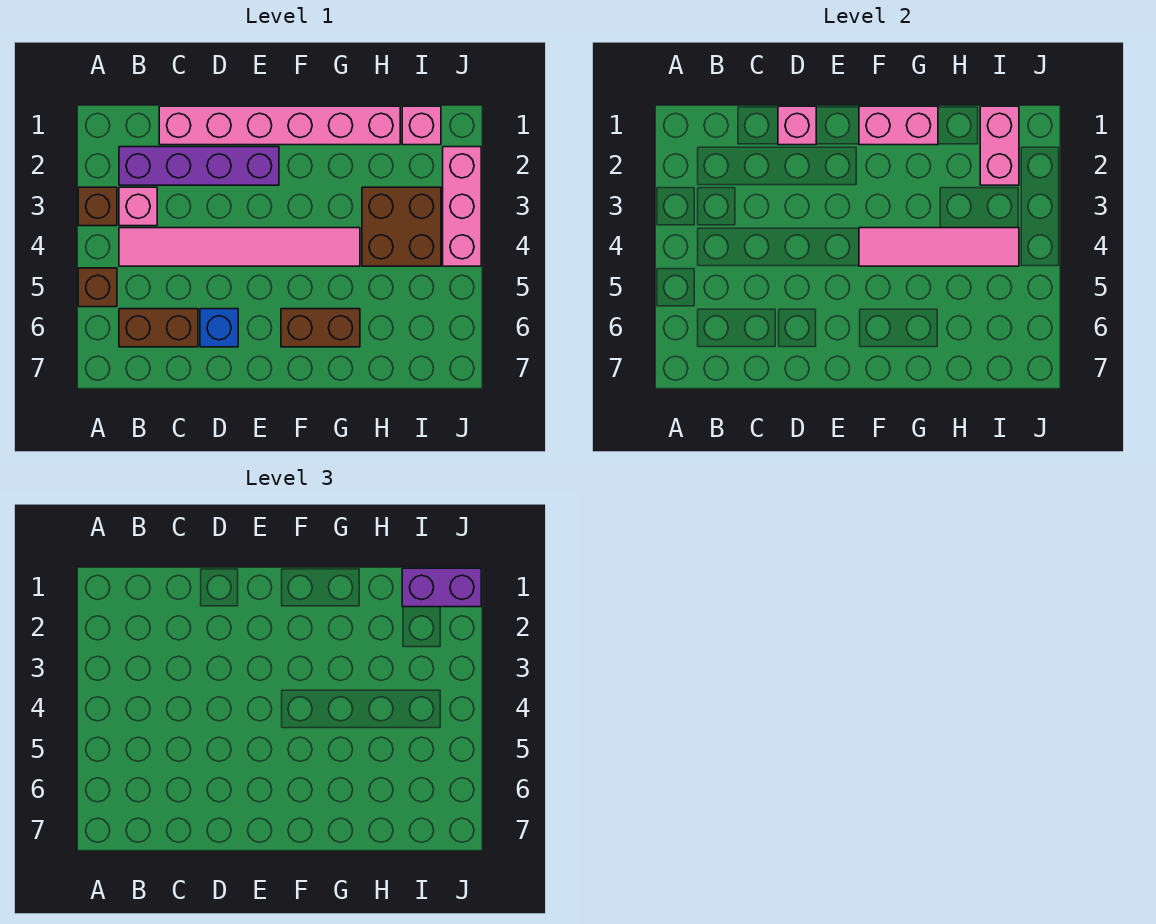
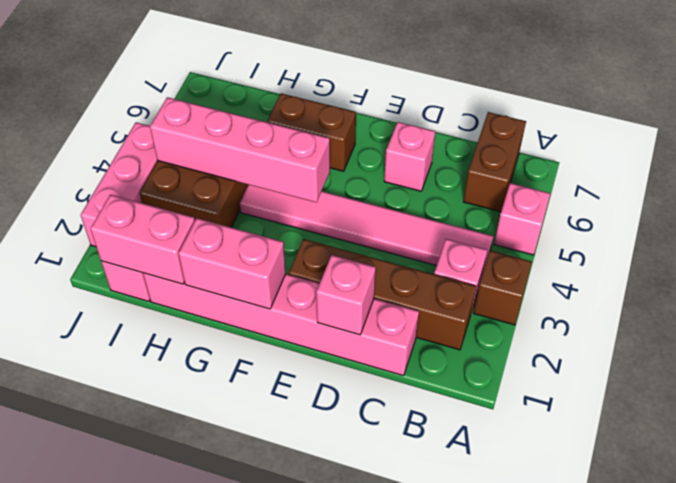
brown brick A5 level 1 -> pink brick A5 level 1
purple brick B2:E2 level 1 -> brown brick B2:E2 level 1
brown brick B6:C6 level 1 -> brown brick B6:B7 level 1
blue brick D6 level 1 -> pink brick D6 level 1
pink tile F4:I4 level 2 -> pink brick F4:I4 level 2
pink brick I1:I2 level 2 -> pink brick H1:I1 level 2
purple brick I1:J1 level 3 -> none

